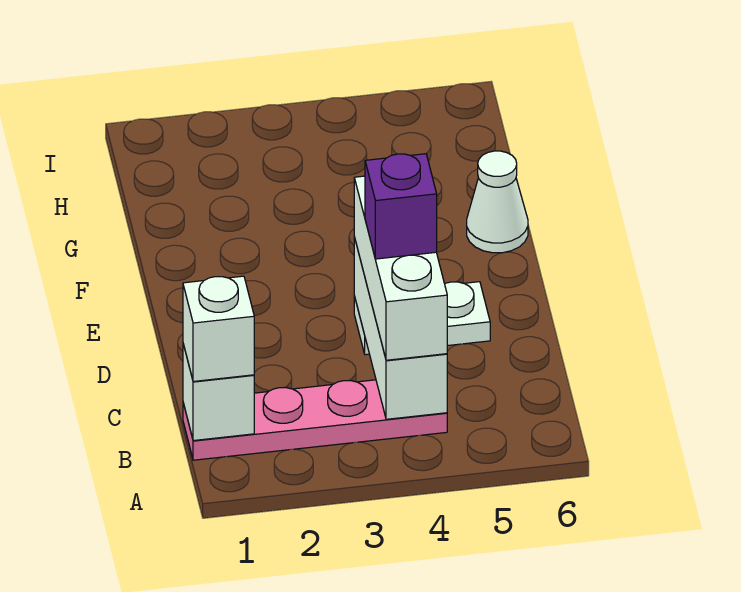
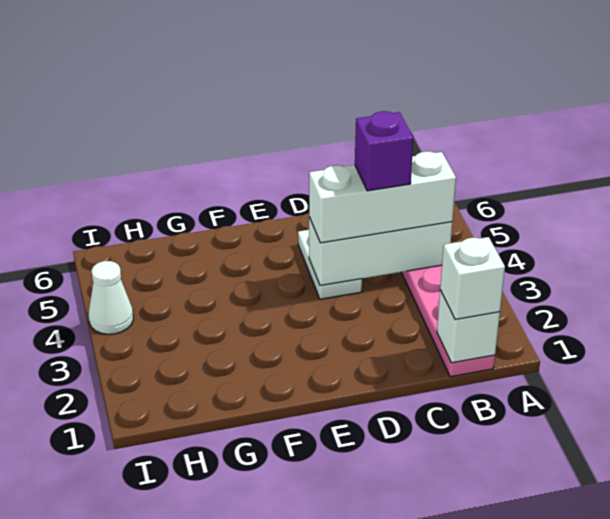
white cone F6 level 1 -> white cone I4 level 1

